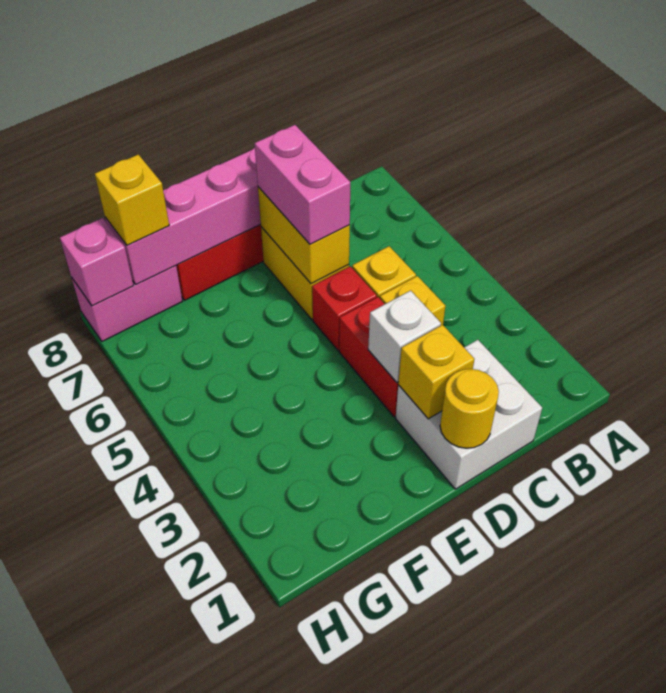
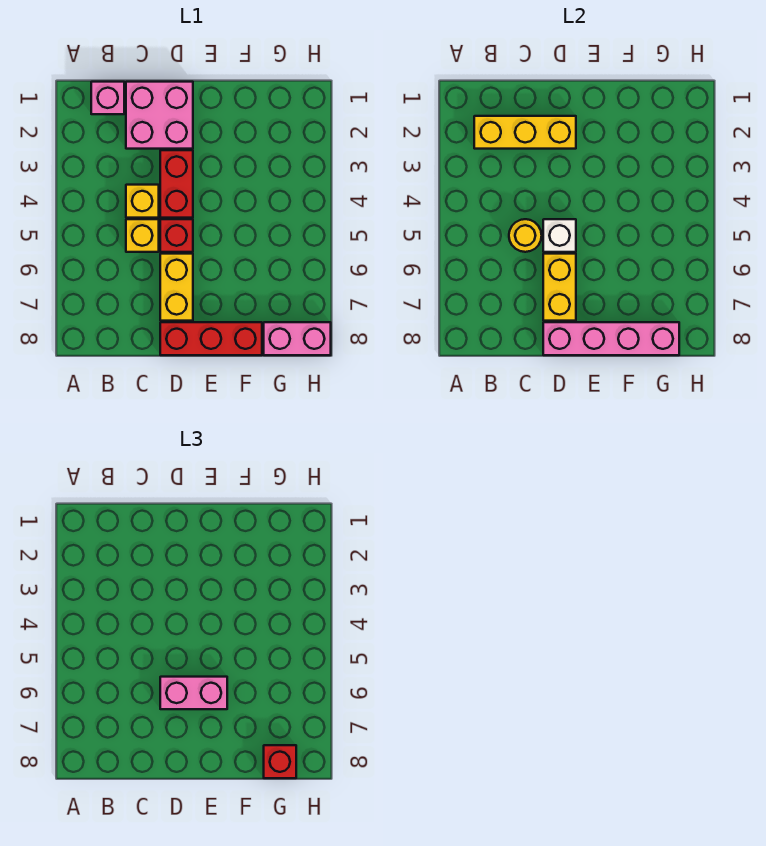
white brick C1:D2 level 1 -> pink brick C1:D2 level 1
yellow round brick D1 level 2 -> yellow round brick C5 level 2
yellow brick D2 level 2 -> yellow brick B2:D2 level 2
white brick D3 level 2 -> white brick D5 level 2
pink brick D6:D7 level 3 -> pink brick D6:E6 level 3
yellow brick G8 level 3 -> red brick G8 level 3
pink brick H8 level 2 -> pink brick B1 level 1

